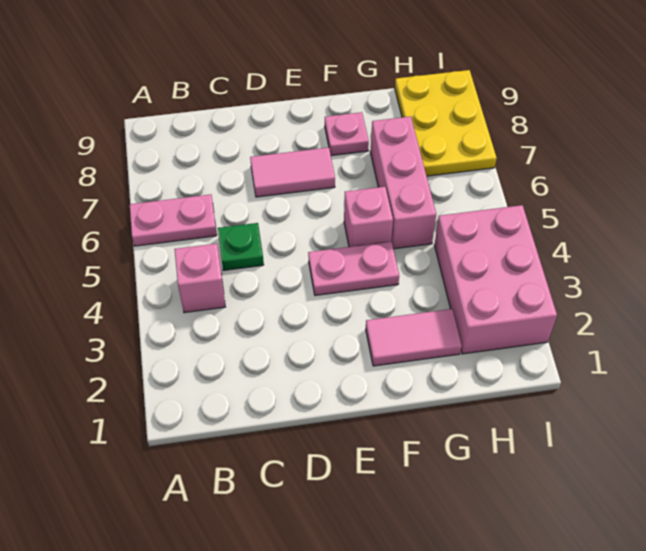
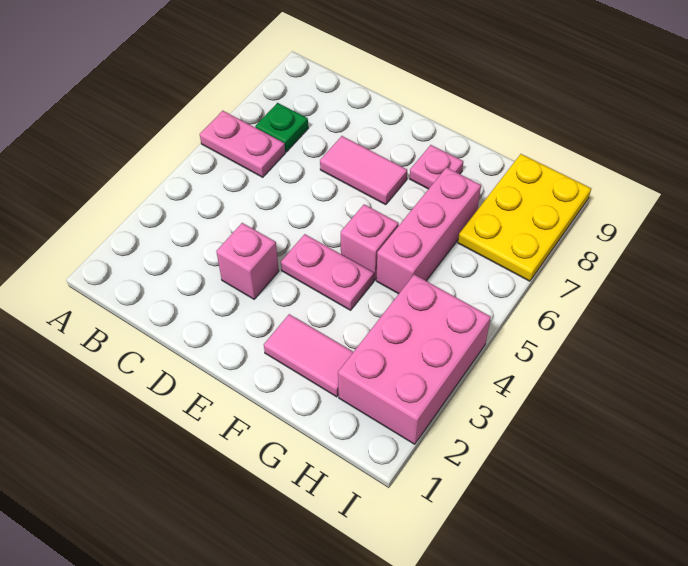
pink brick B4 level 1 -> pink brick D3 level 1
green plate C5 level 1 -> green plate B7 level 1

